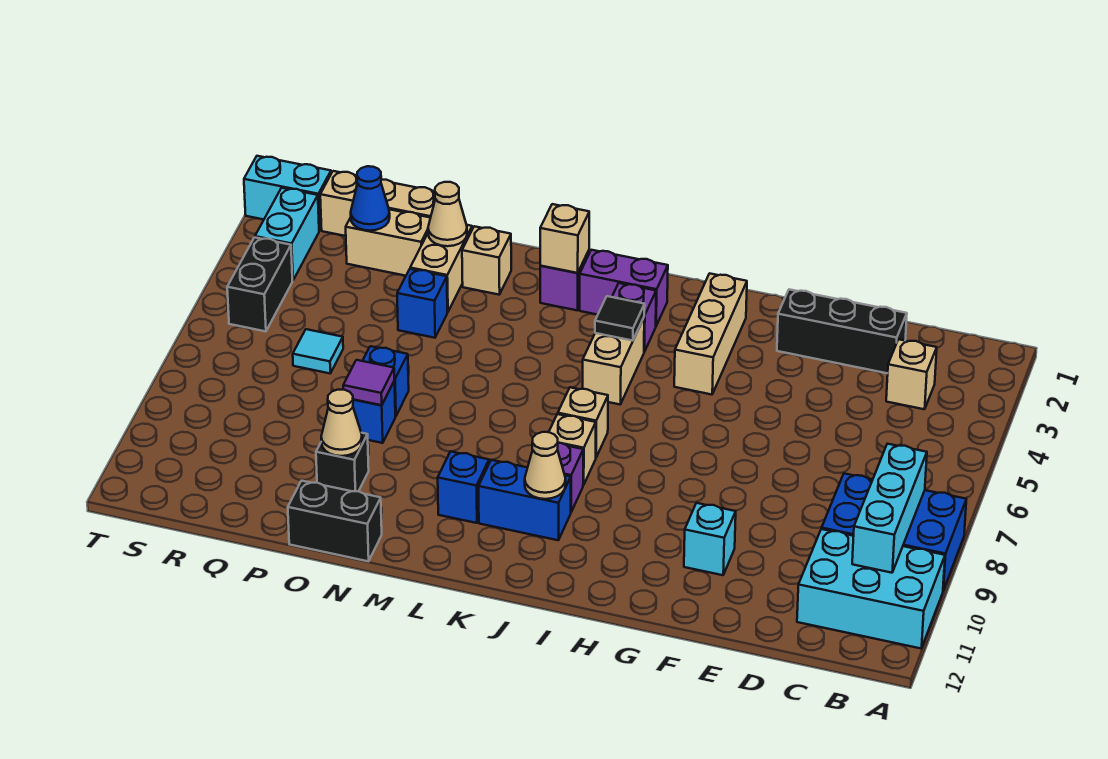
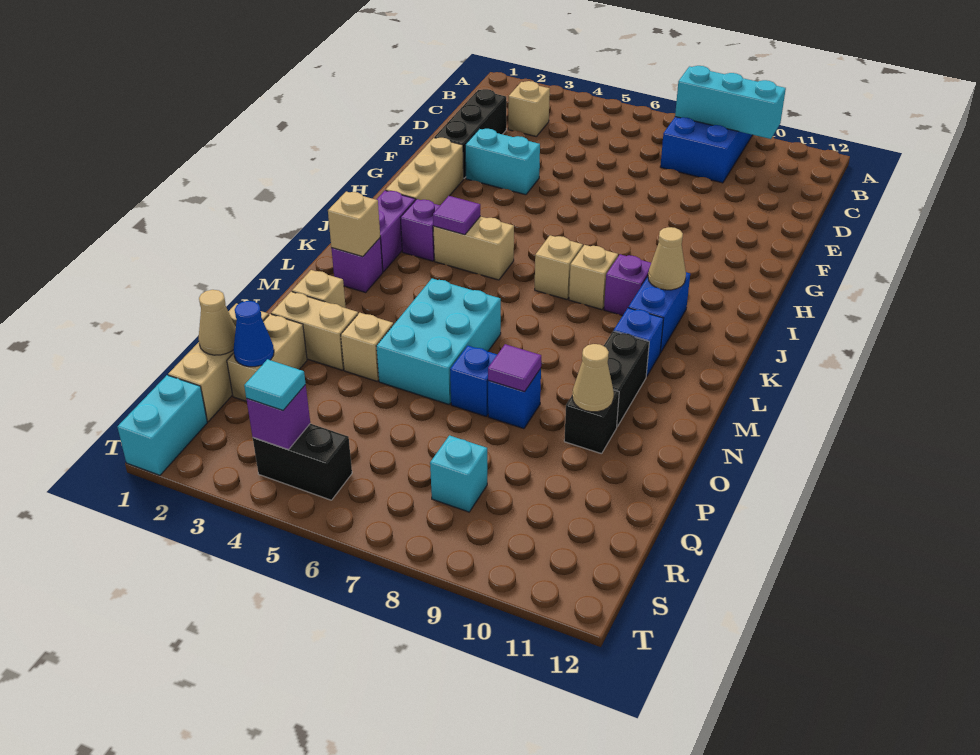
cyan brick A10:C11 level 1 -> cyan brick M5:O6 level 1
cyan brick F10 level 1 -> cyan brick R8 level 1
tan brick H2:H4 level 1 -> tan brick G2:I2 level 1
black tile J4 level 2 -> purple tile J4 level 2
black brick N12:O12 level 1 -> black brick M10:N10 level 1
tan cone O2 level 2 -> tan cone Q1 level 2
blue brick O4 level 1 -> tan brick O4 level 1
cyan tile Q6 level 1 -> cyan tile S4 level 3
cyan brick S2:S3 level 1 -> cyan brick F3:F4 level 1
none -> purple brick S4 level 2

